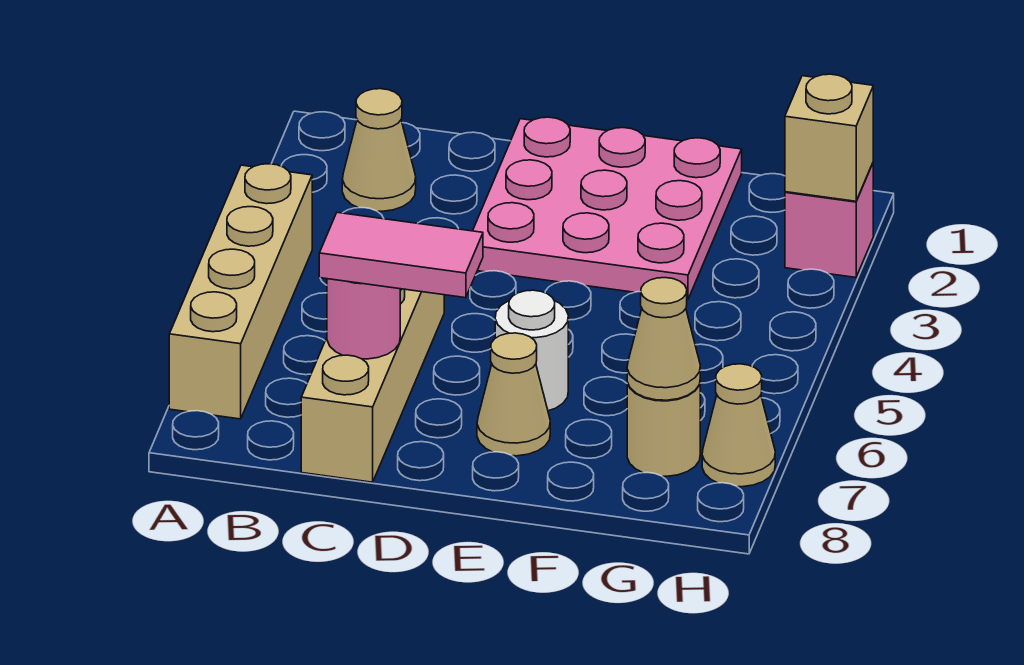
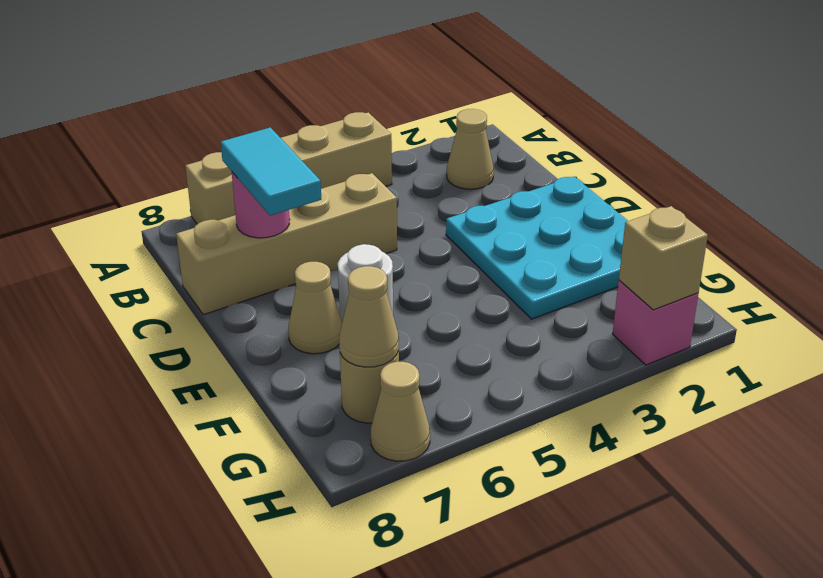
pink tile C7:D7 level 3 -> cyan tile C7:D7 level 3
pink plate D1:F3 level 1 -> cyan plate D1:F3 level 1

